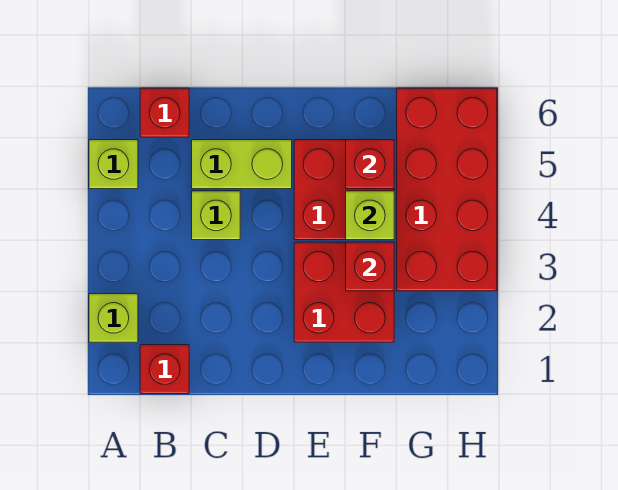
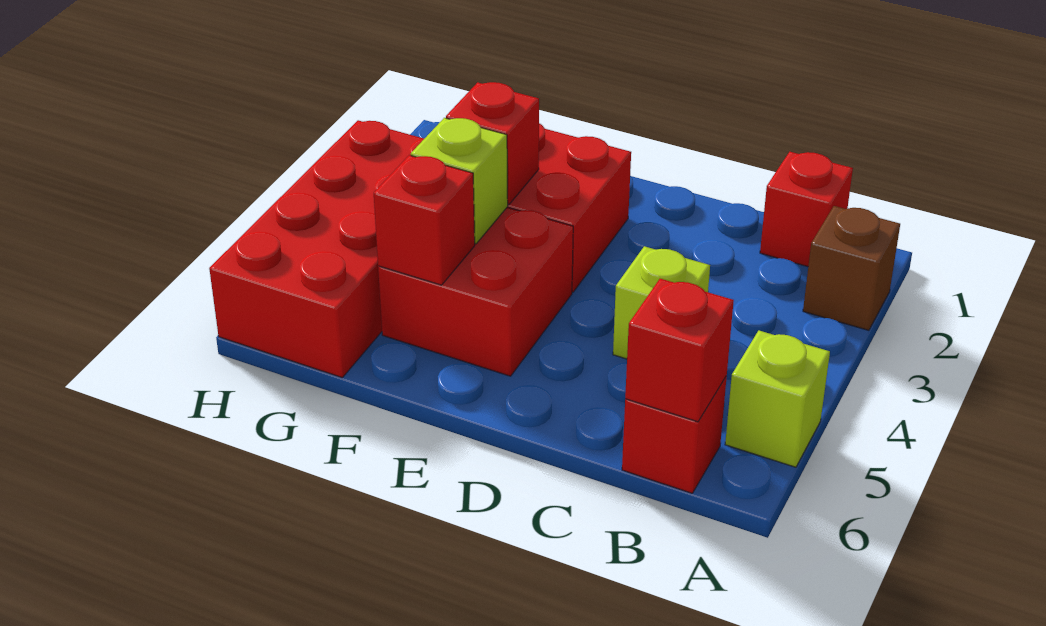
lime brick A2 level 1 -> brown brick A2 level 1
none -> red brick B6 level 2
lime brick C5:D5 level 1 -> none

